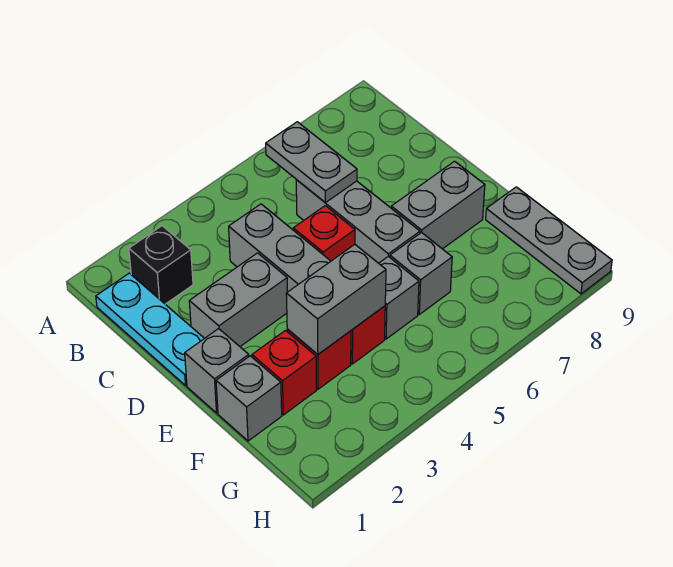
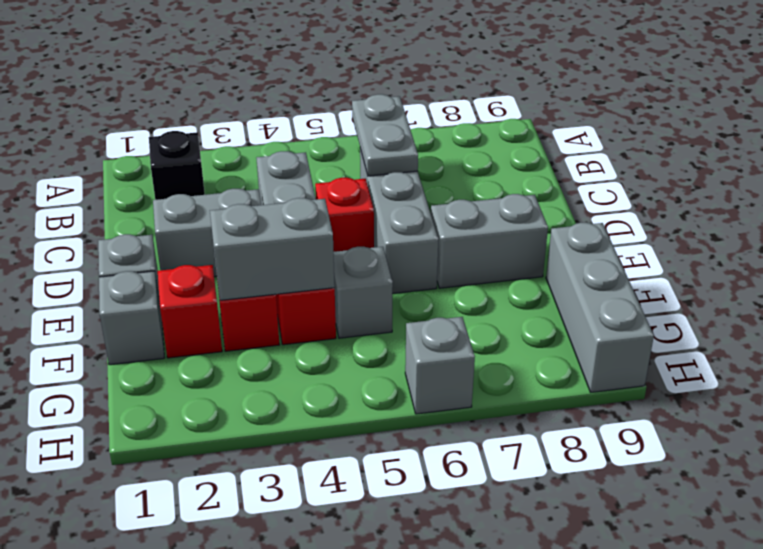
cyan plate B1:D1 level 1 -> none
grey brick F6 level 1 -> grey brick H6 level 1
grey plate F9:H9 level 1 -> grey brick F9:H9 level 1

